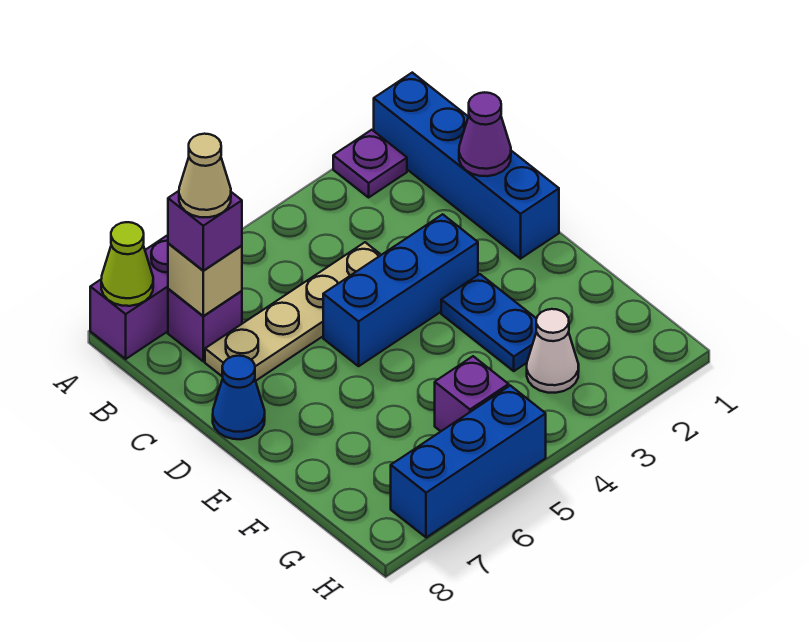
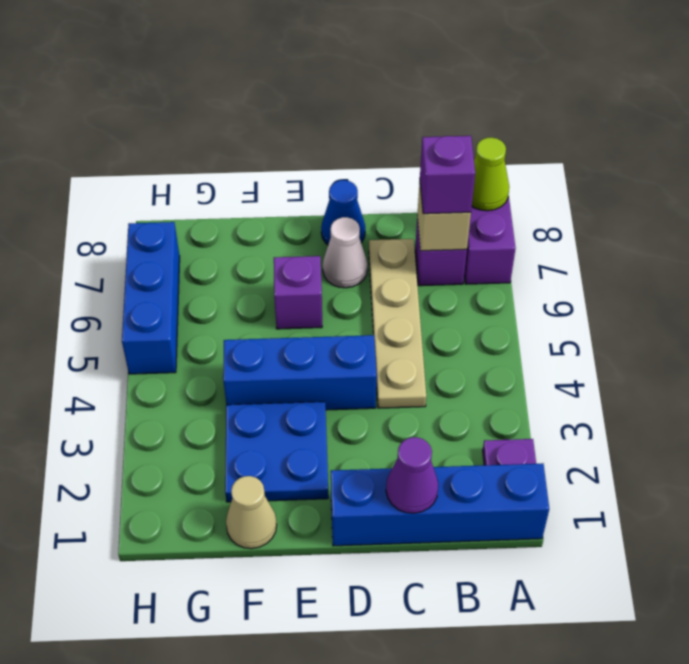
tan cone B7 level 4 -> tan cone F1 level 1
blue brick D3:D5 level 1 -> blue brick D4:F4 level 1
blue plate E3:F3 level 1 -> blue plate E2:F3 level 1
white cone G3 level 1 -> white cone D7 level 1
purple brick G5 level 1 -> purple brick E6 level 1

